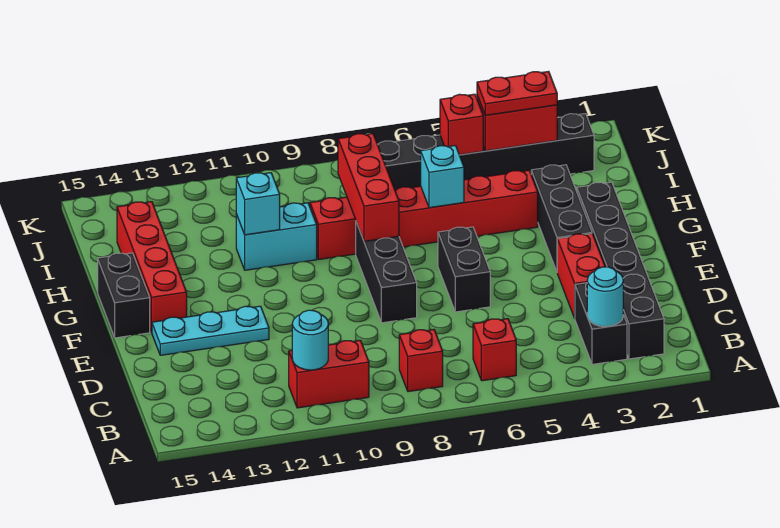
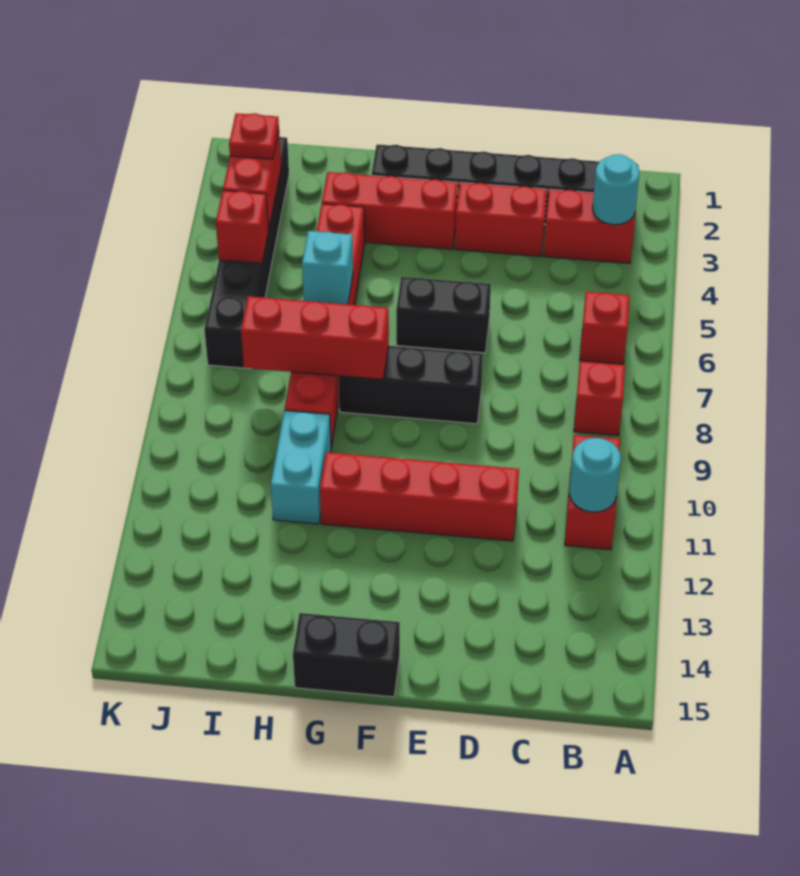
black brick B3:C3 level 1 -> red brick B3:C3 level 1
cyan plate E12:E14 level 1 -> none
black brick F3:H3 level 1 -> red brick F3:H3 level 1
red brick F14:I14 level 1 -> red brick D11:G11 level 1
cyan brick H11 level 2 -> none
red plate J3:J4 level 3 -> red plate J3 level 3

